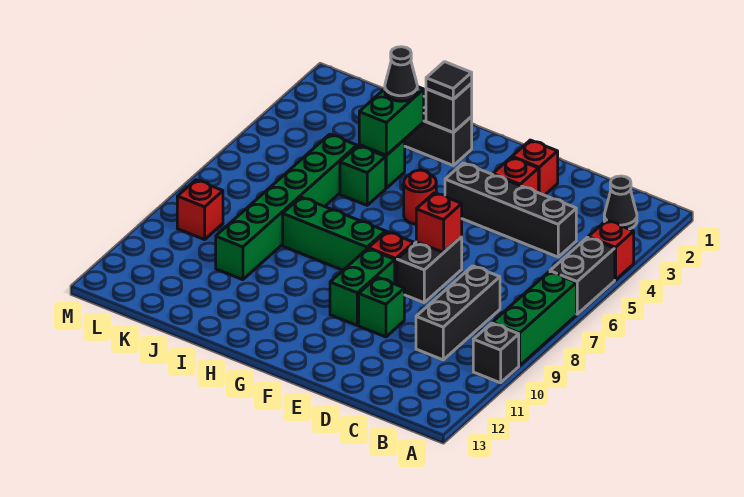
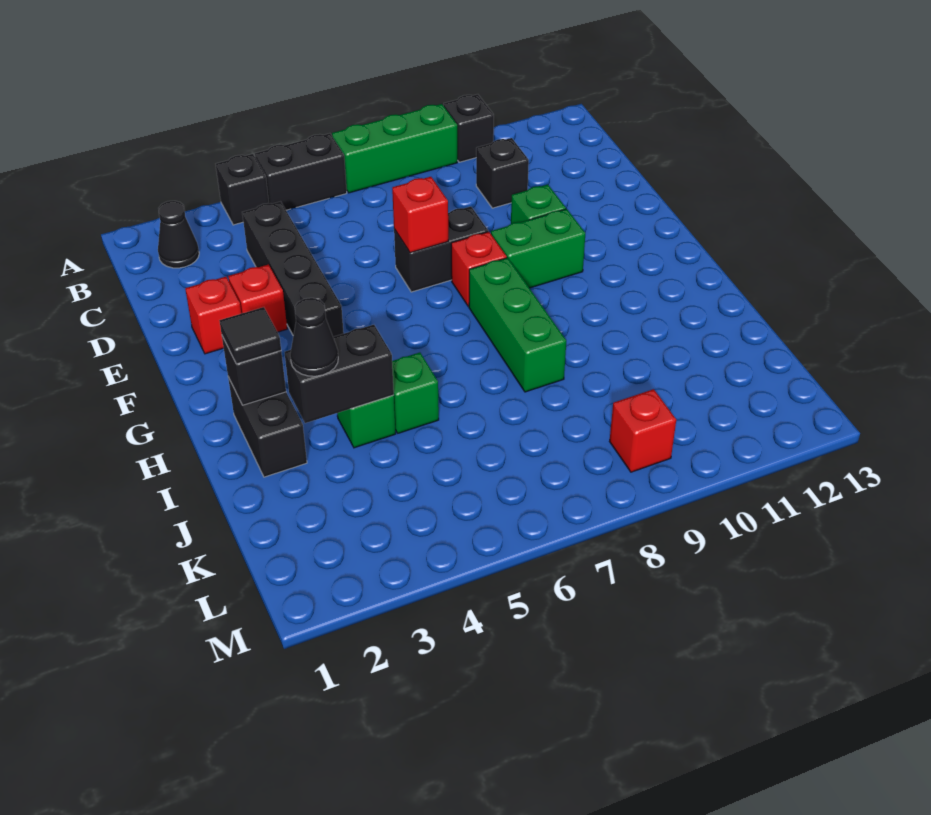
red brick A4 level 1 -> black brick A4 level 1
black brick C8:C10 level 1 -> black brick C10 level 1
red round brick G5 level 1 -> none
green brick I3:I4 level 2 -> black brick I3:I4 level 2
green brick J5:J10 level 1 -> none

